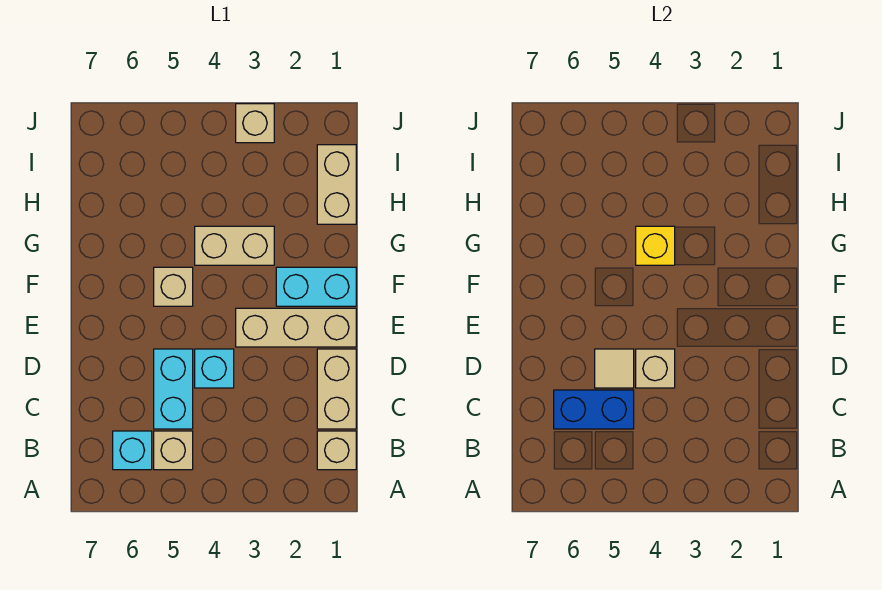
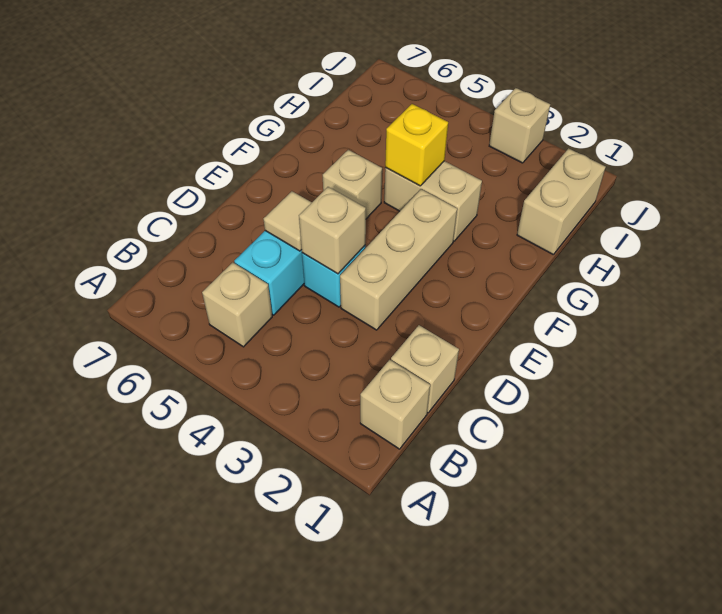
cyan brick B6 level 1 -> none
tan brick C1:D1 level 1 -> tan brick C1 level 1
blue brick C5:C6 level 2 -> none
tan brick E1:E3 level 1 -> tan brick D3:F3 level 1
cyan brick F1:F2 level 1 -> none

